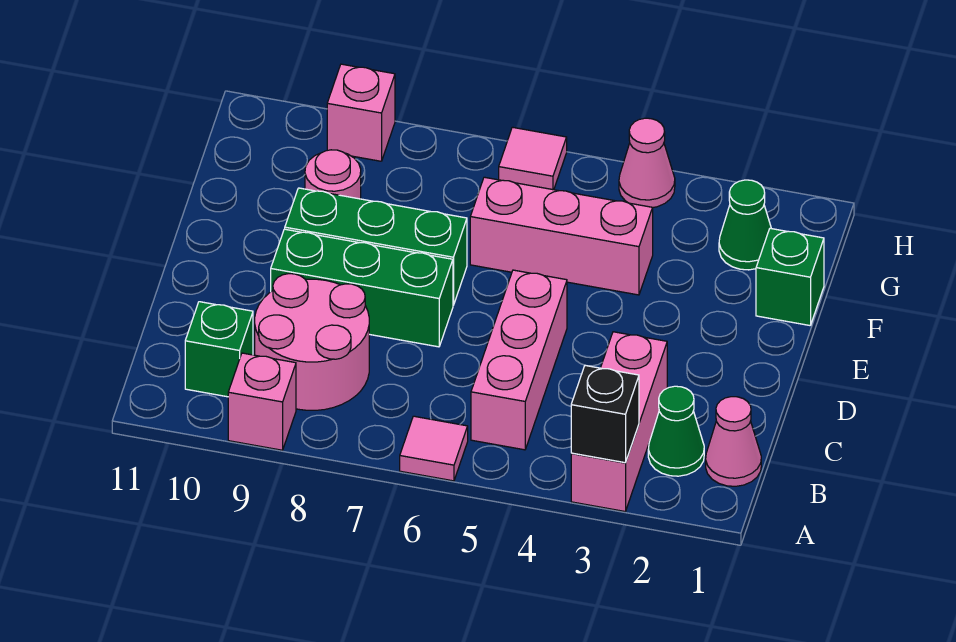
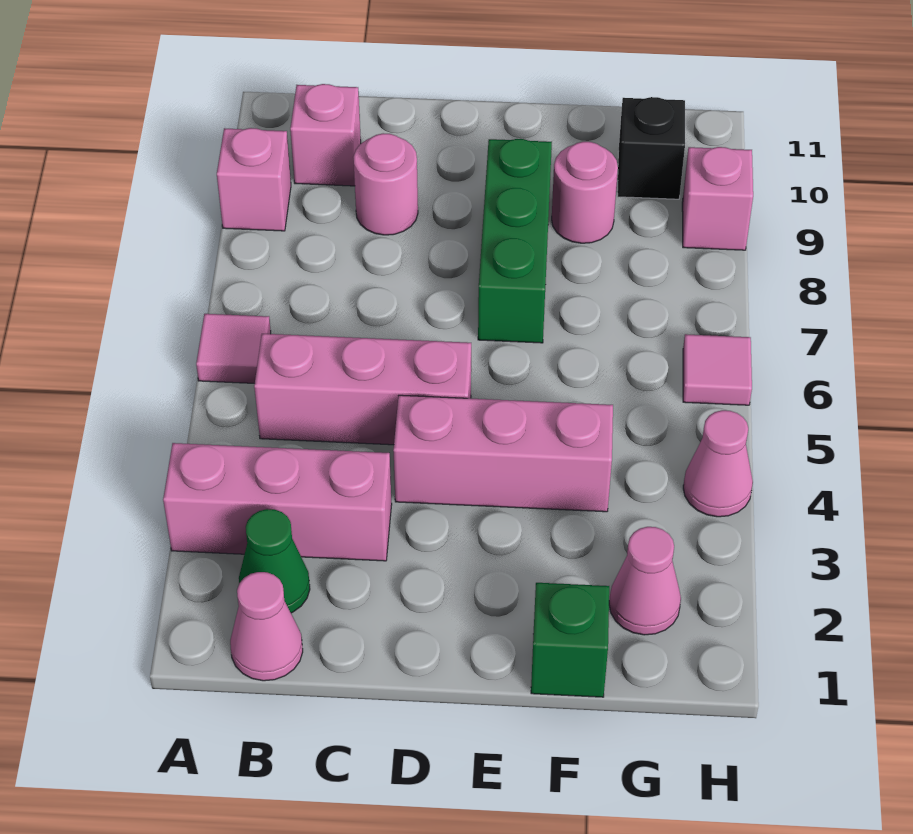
black brick A3 level 2 -> black brick G10 level 1
pink round brick B8:C9 level 1 -> pink round brick C9 level 1
green brick B10 level 1 -> pink brick B10 level 1
green brick D7:D9 level 1 -> none
pink brick F4:F6 level 1 -> pink brick D4:F4 level 1
green cone G2 level 1 -> pink cone G2 level 1

